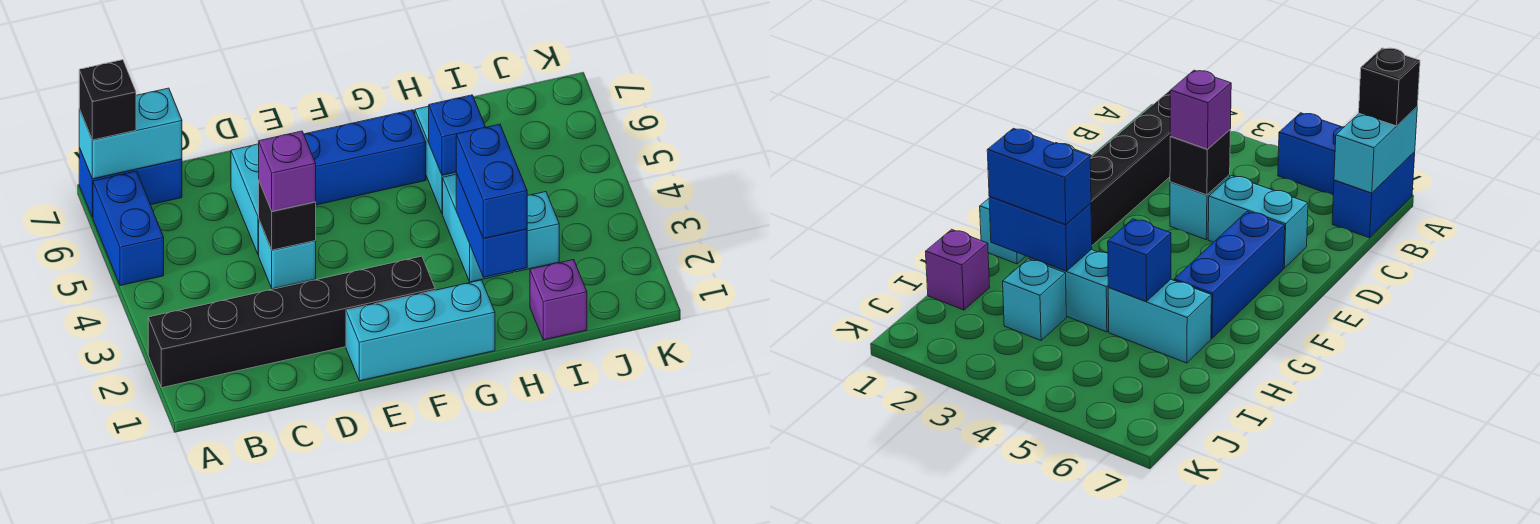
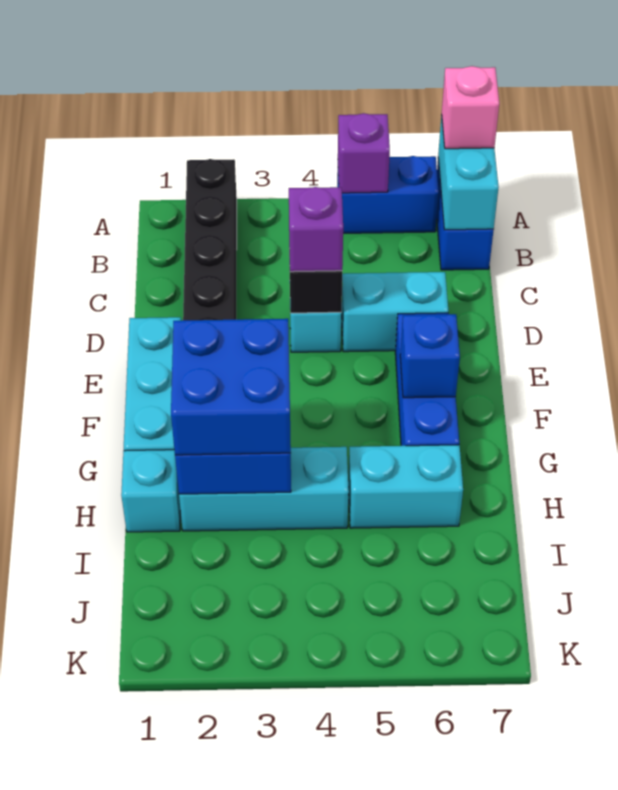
black brick A7 level 3 -> pink brick A7 level 3
blue brick H2:H3 level 3 -> blue brick G2:H3 level 3
cyan brick H3:H4 level 1 -> cyan brick H2:H4 level 1
blue brick H5 level 2 -> blue brick F6 level 2
purple brick I1 level 1 -> purple brick A5 level 2
cyan brick I3 level 1 -> cyan brick H1 level 1

